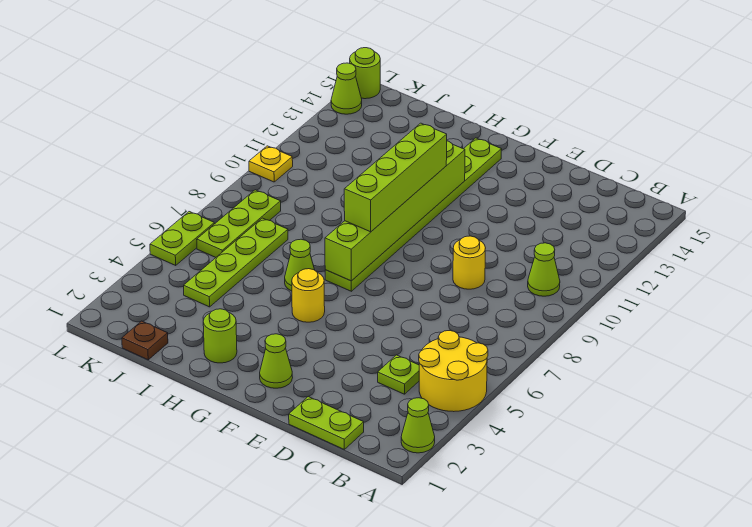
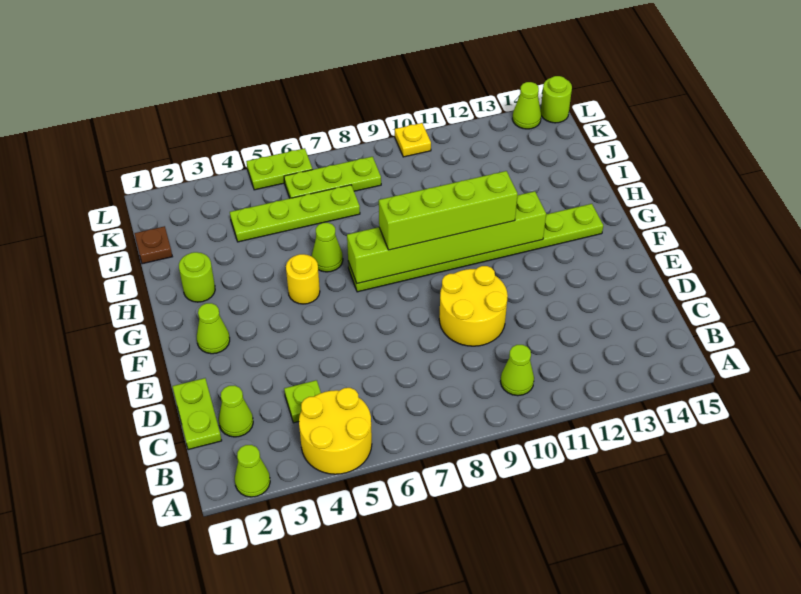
none -> lime cone C2 level 1
yellow round brick D9 level 1 -> yellow round brick D9:E10 level 1

